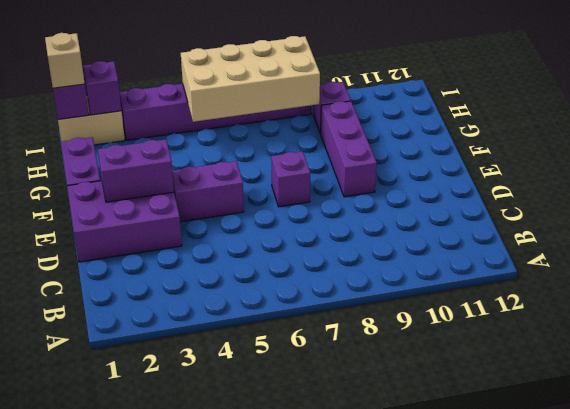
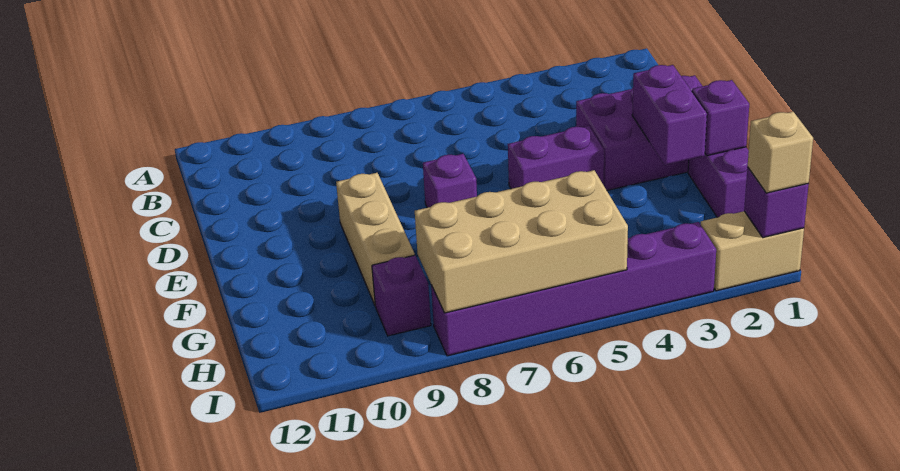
purple brick E2:E3 level 2 -> purple brick E2:F2 level 2
purple brick E9:G9 level 1 -> tan brick E9:G9 level 1
purple brick I2 level 2 -> purple brick F1 level 2

